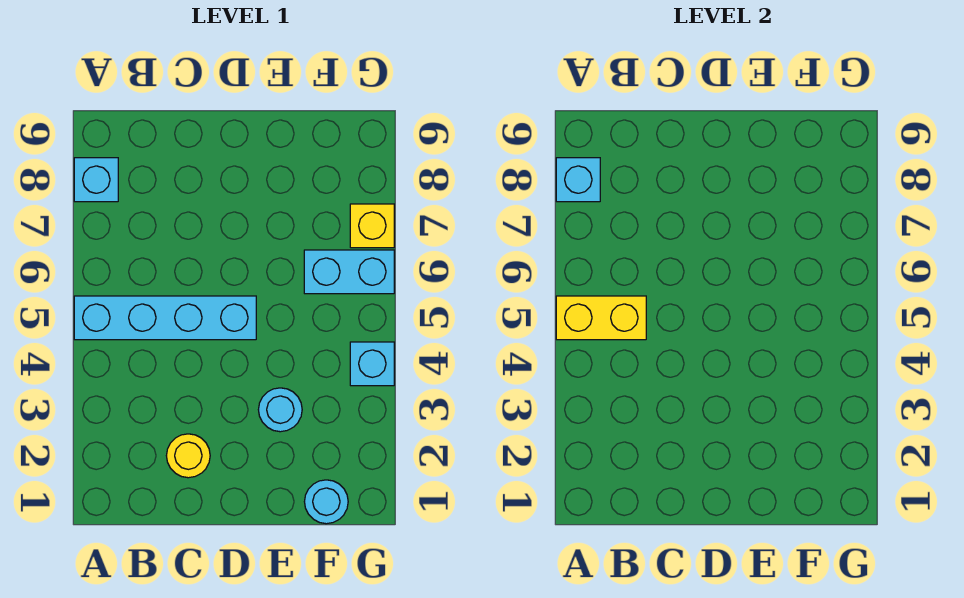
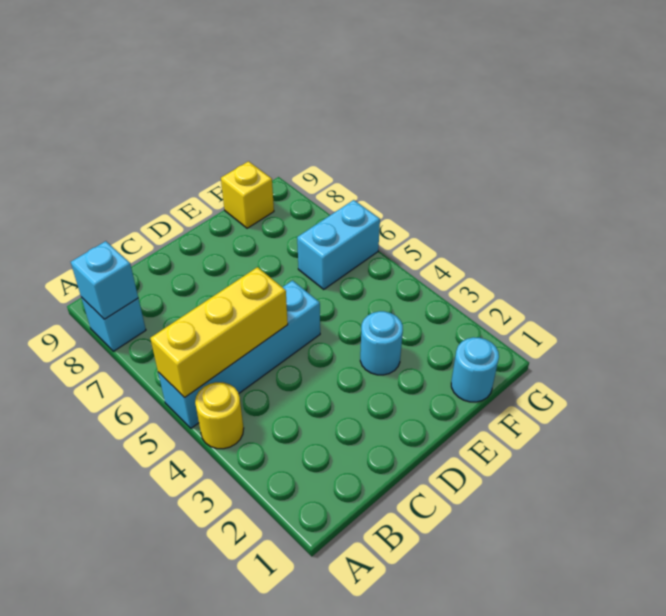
yellow brick A5:B5 level 2 -> yellow brick A5:C5 level 2
yellow round brick C2 level 1 -> yellow round brick A4 level 1
cyan brick G4 level 1 -> none
yellow brick G7 level 1 -> yellow brick F9 level 1

